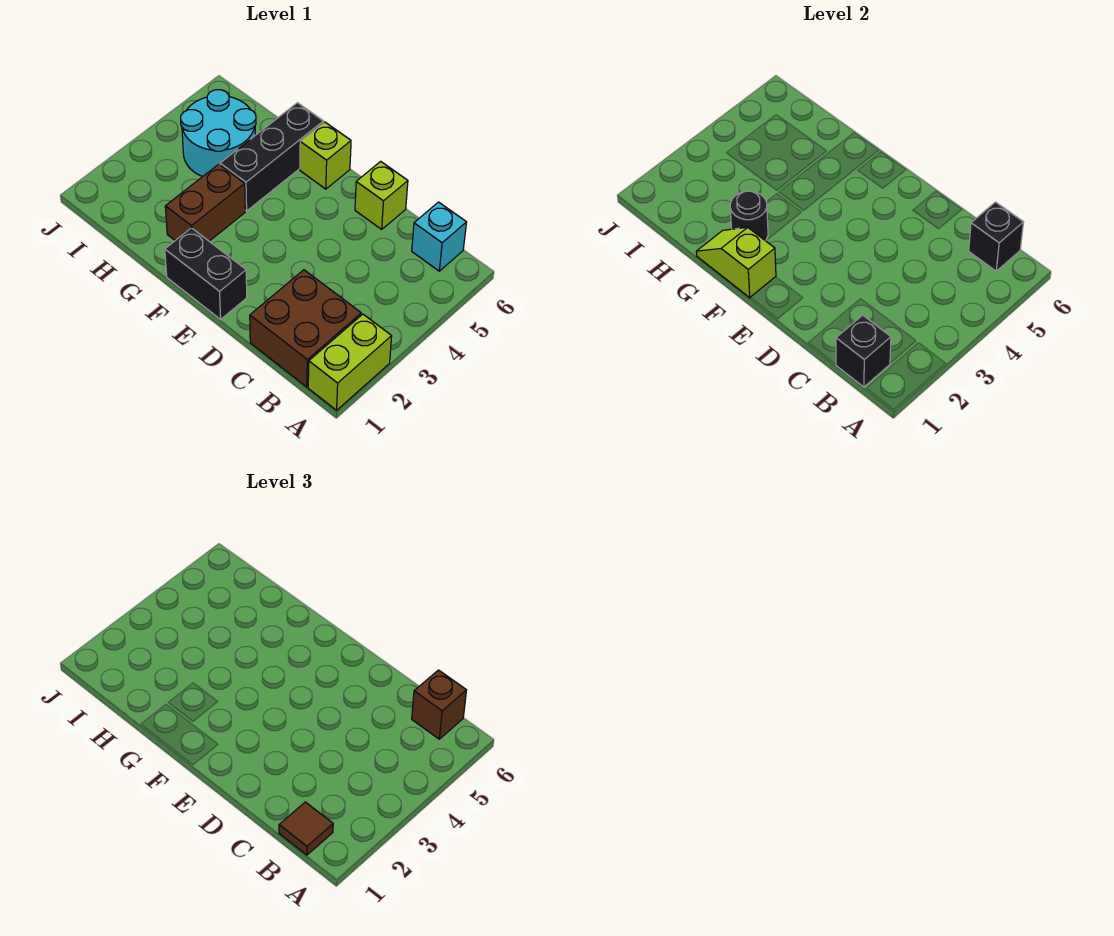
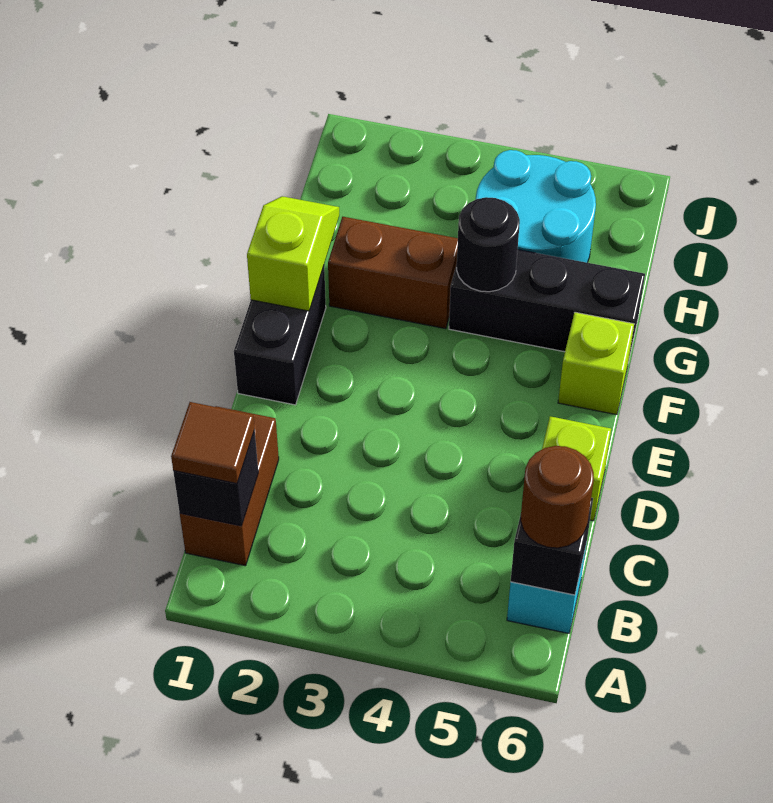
lime brick A1:A2 level 1 -> none
brown brick B1:C2 level 1 -> brown brick B1:C1 level 1
brown brick B6 level 3 -> brown round brick B6 level 3
black round brick G2 level 2 -> black round brick G4 level 2

